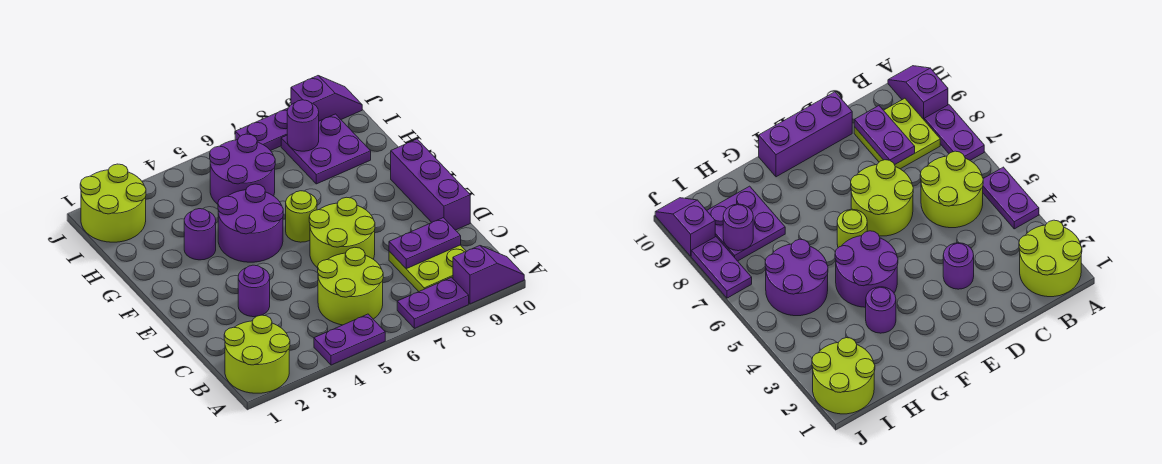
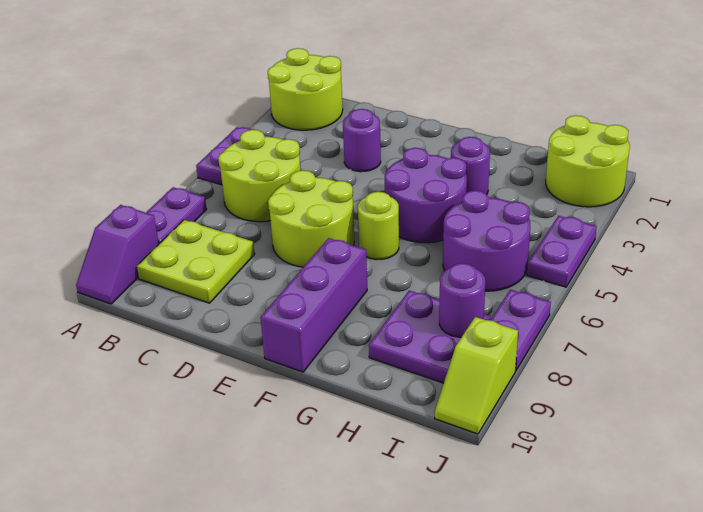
purple plate C8:C9 level 2 -> purple plate J4:J5 level 1
purple brick D10:F10 level 1 -> purple brick F8:F10 level 1
purple slope J9:J10 level 1 top 9 -> lime slope J9:J10 level 1 top 9

